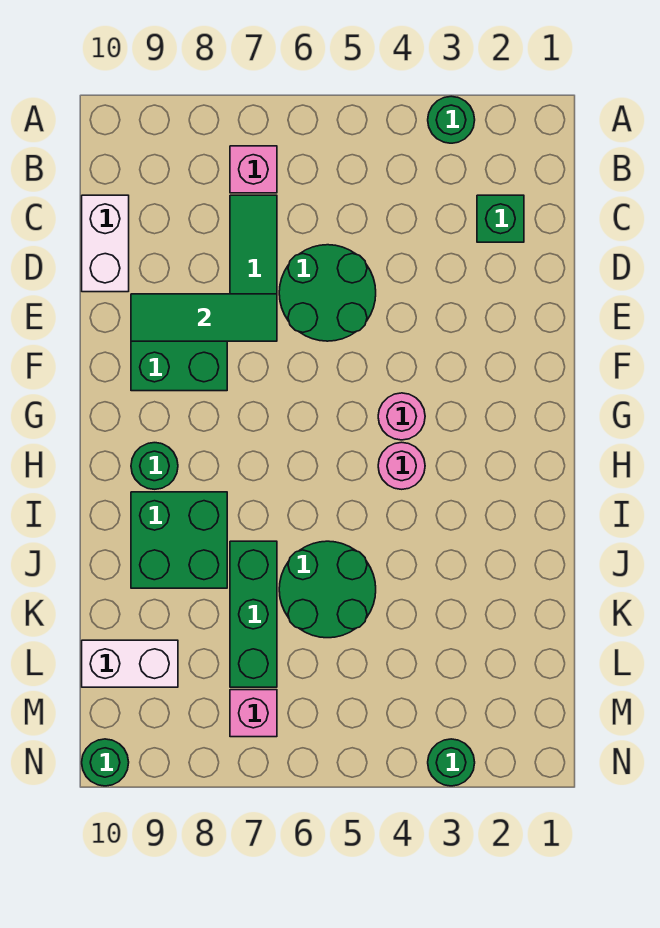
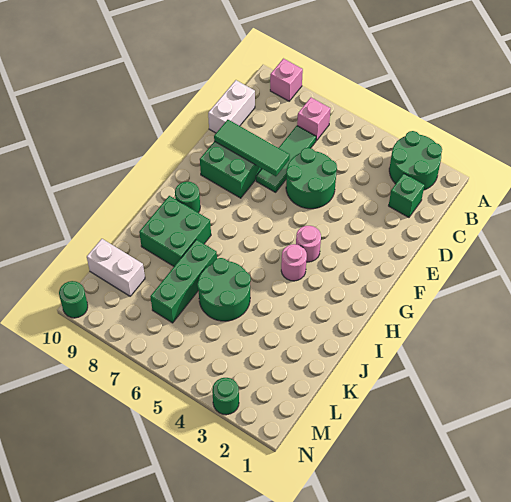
green round brick A3 level 1 -> green round brick A2:B3 level 1
pink brick M7 level 1 -> pink brick A9 level 1

